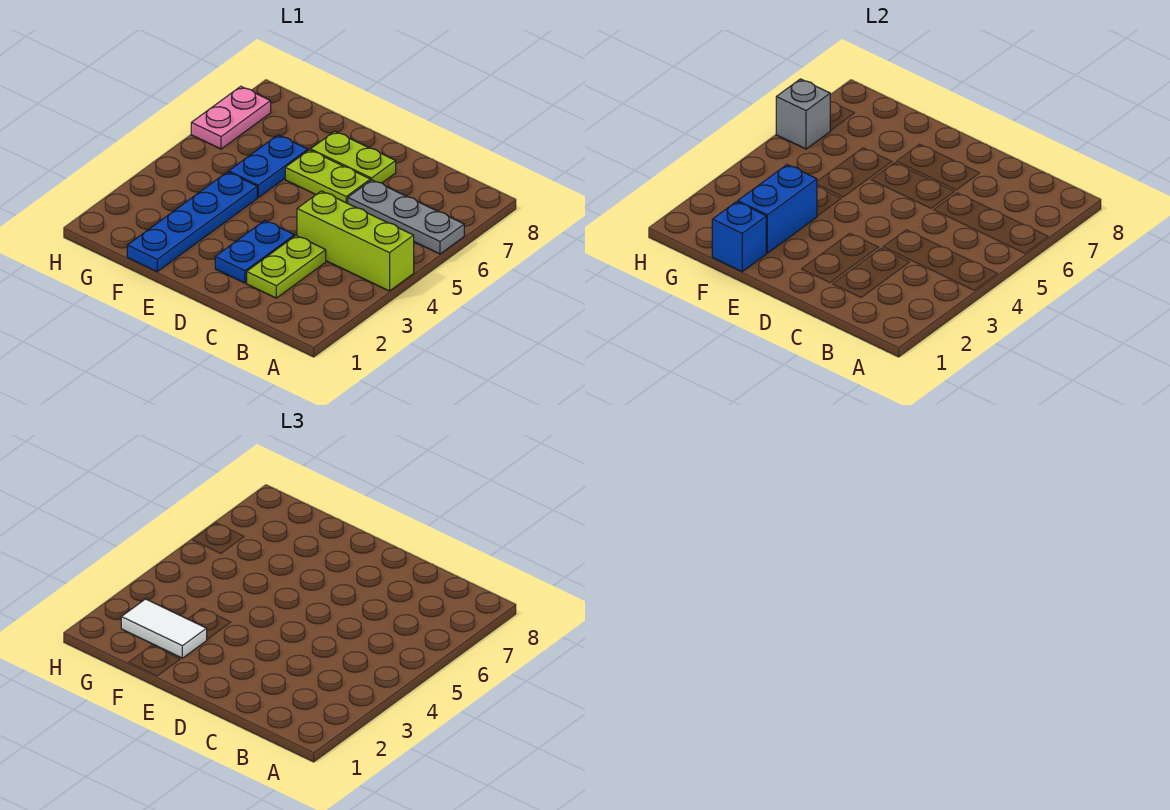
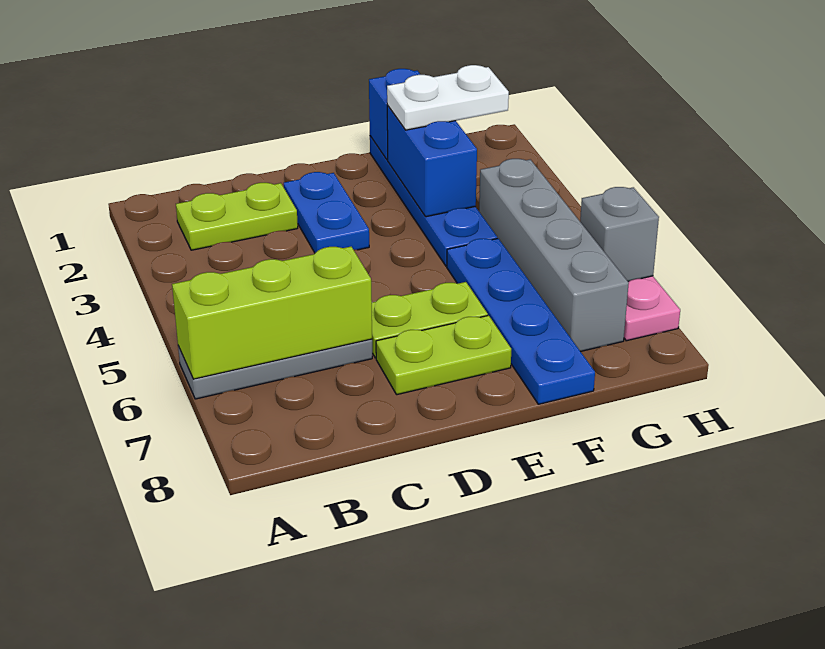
lime brick A4:C4 level 1 -> lime brick A6:C6 level 2
lime plate C2:C3 level 1 -> lime plate B2:C2 level 1
white tile F2:G2 level 3 -> white plate F2:G2 level 3
blue plate F5:F6 level 1 -> blue plate F5:F8 level 1
none -> grey brick G4:G7 level 1

